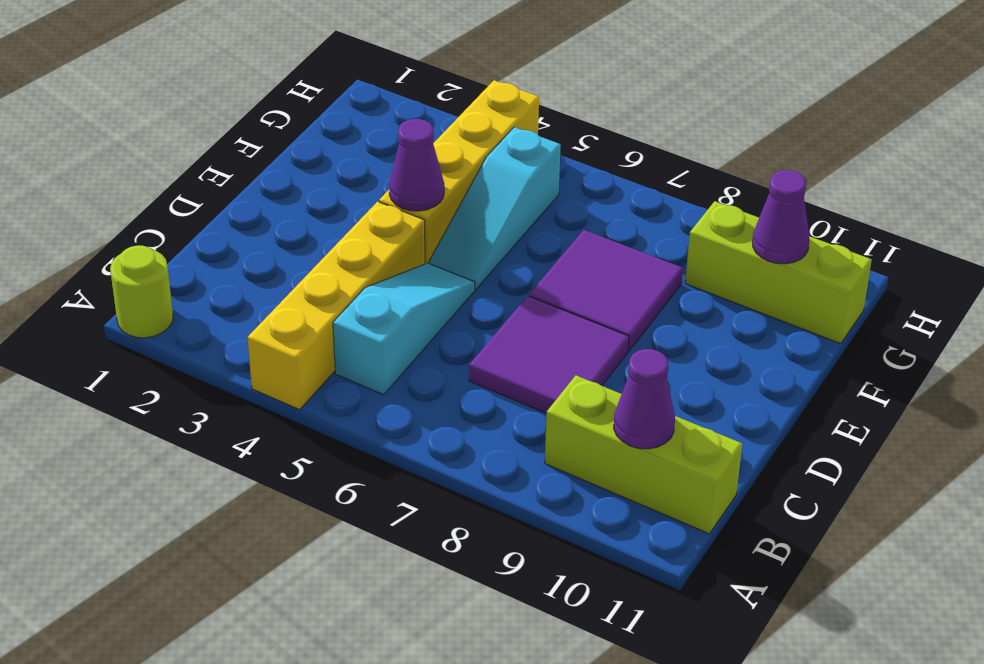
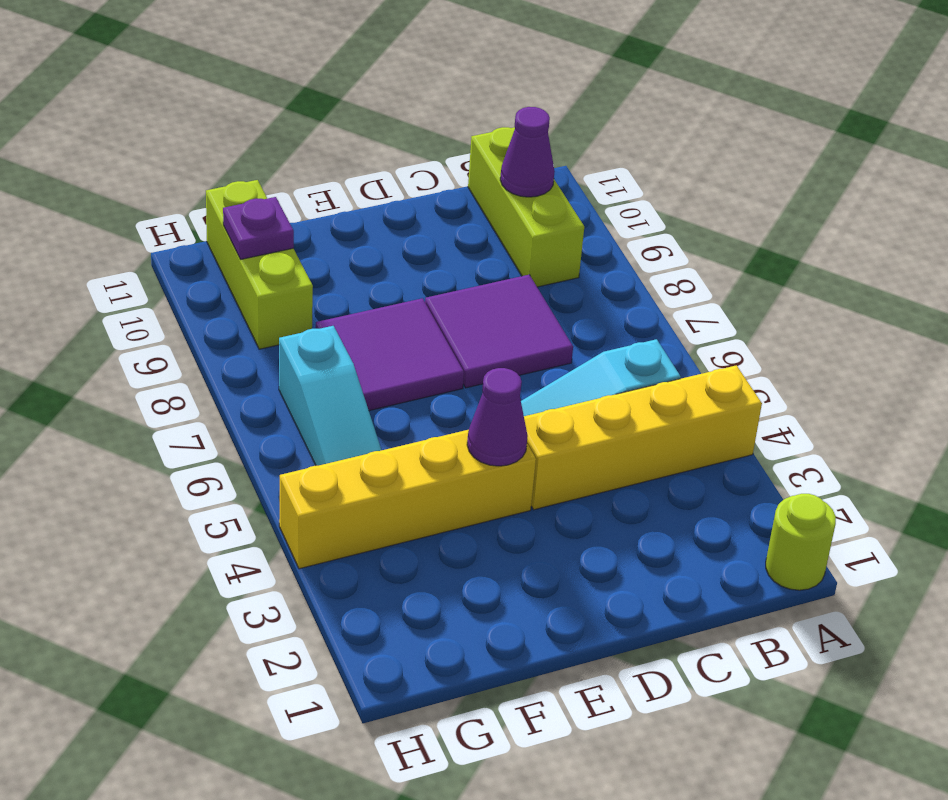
cyan slope E5:G5 level 1 top G -> cyan slope G5:G7 level 1 top 7
purple cone G10 level 2 -> purple plate G10 level 2

